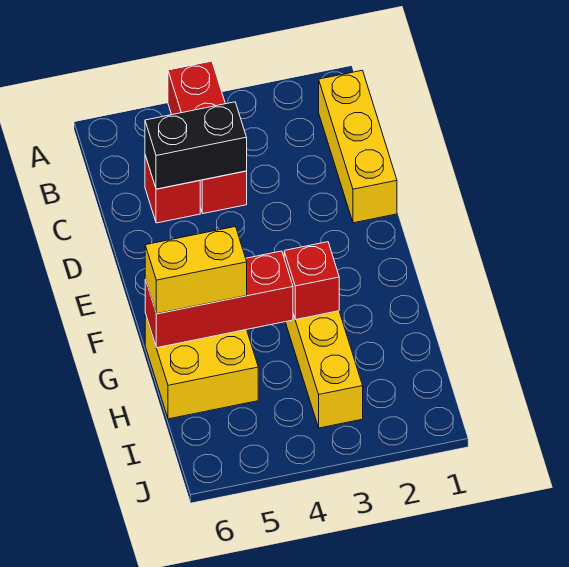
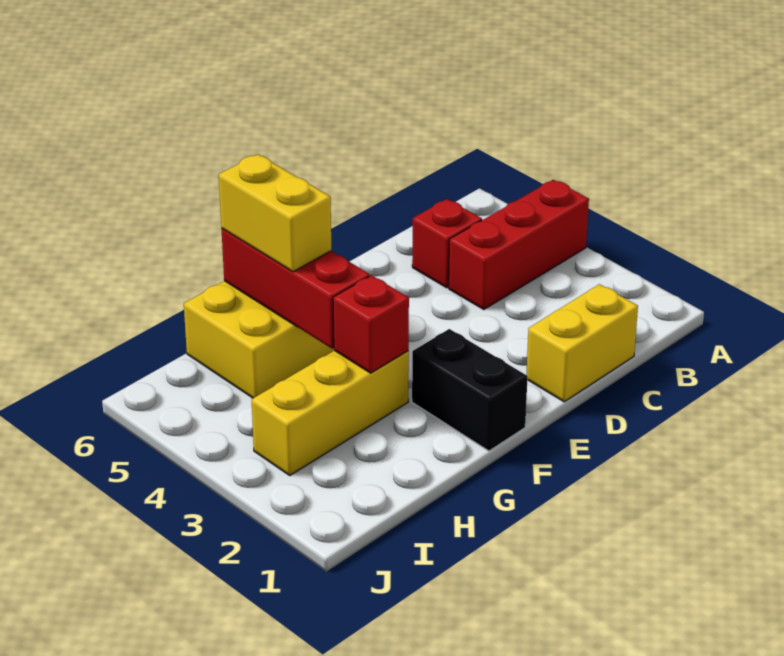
yellow brick B1:D1 level 1 -> yellow brick C1:D1 level 1
black brick C4:C5 level 2 -> black brick F1:F2 level 1

